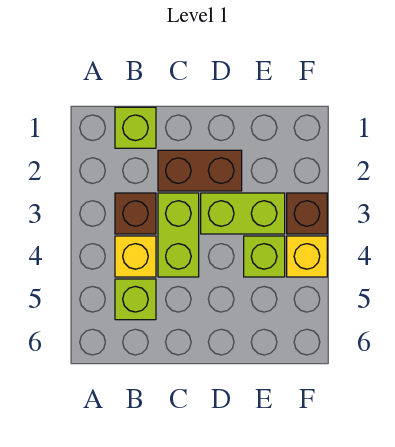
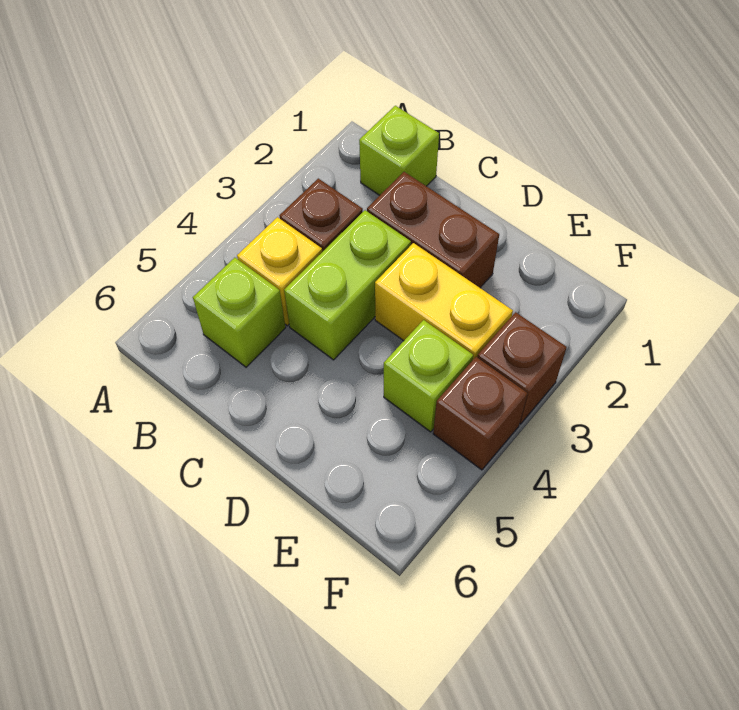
lime brick D3:E3 level 1 -> yellow brick D3:E3 level 1
yellow brick F4 level 1 -> brown brick F4 level 1

